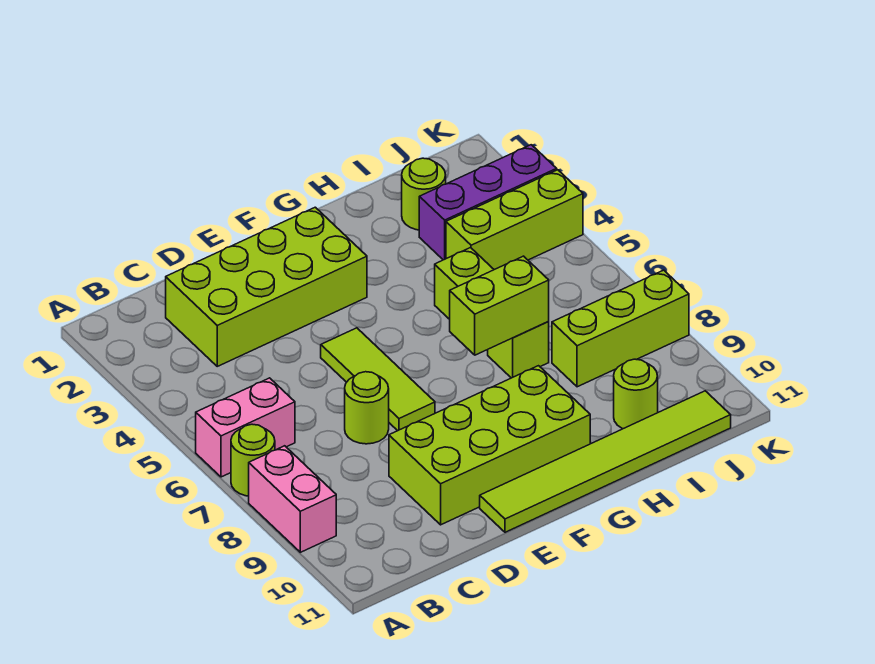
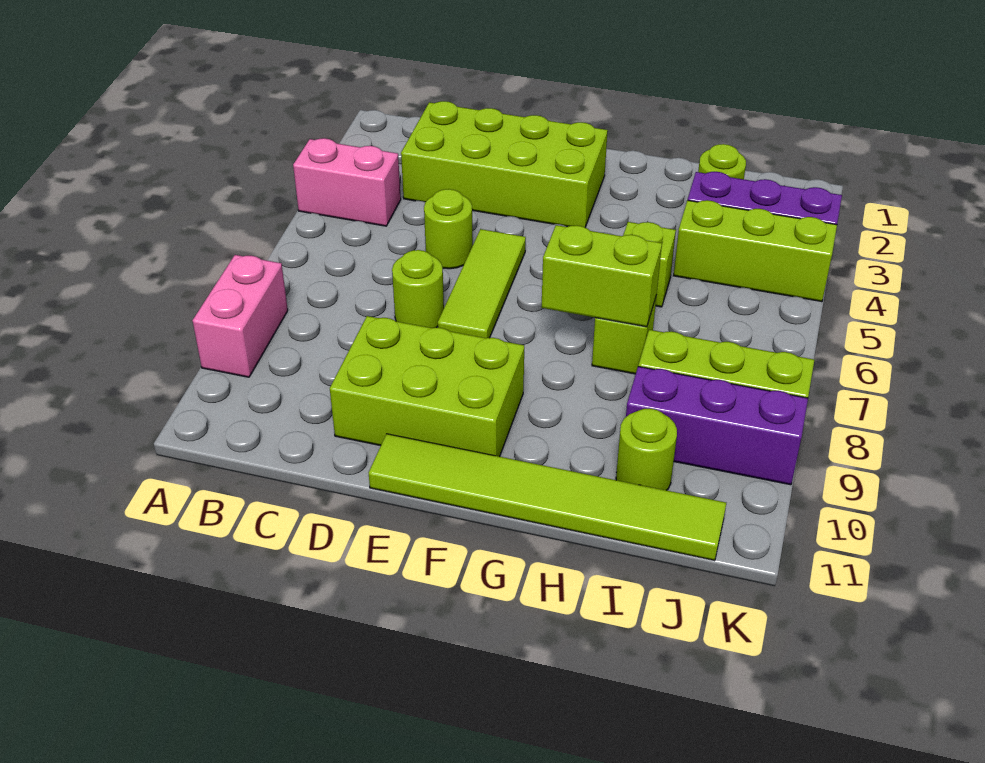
pink brick A6:B6 level 1 -> pink brick A4:B4 level 1
lime round brick A7 level 1 -> lime round brick D5 level 1
lime brick D9:G10 level 1 -> lime brick D9:F10 level 1
none -> purple brick I9:K9 level 1

